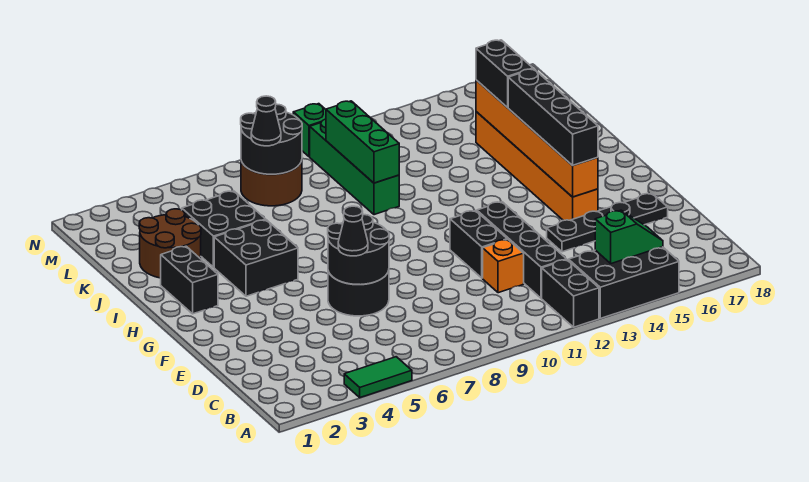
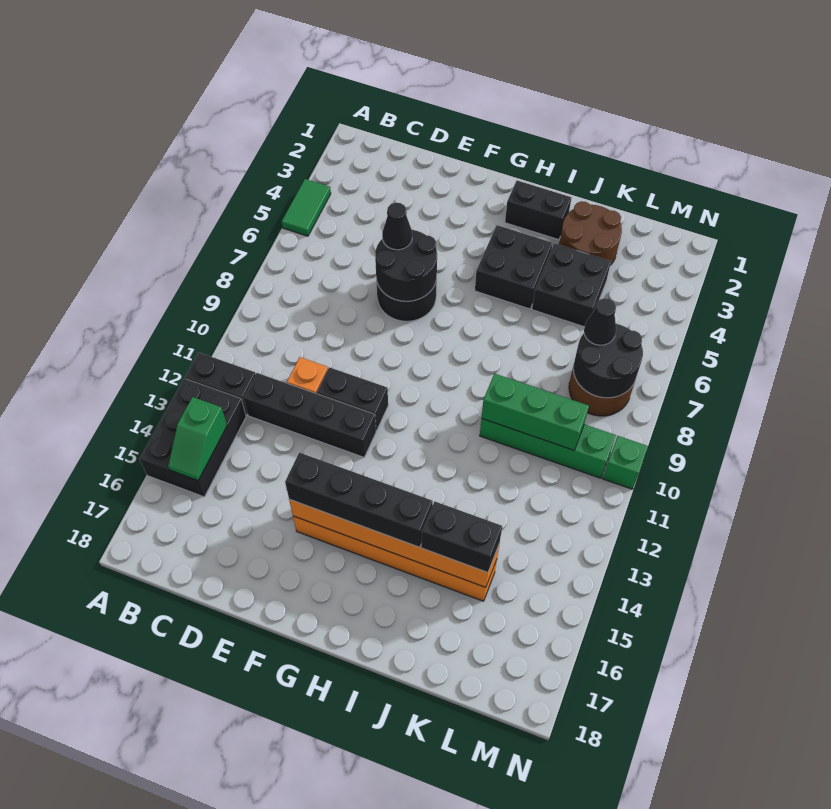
black plate E14:E17 level 1 -> none

